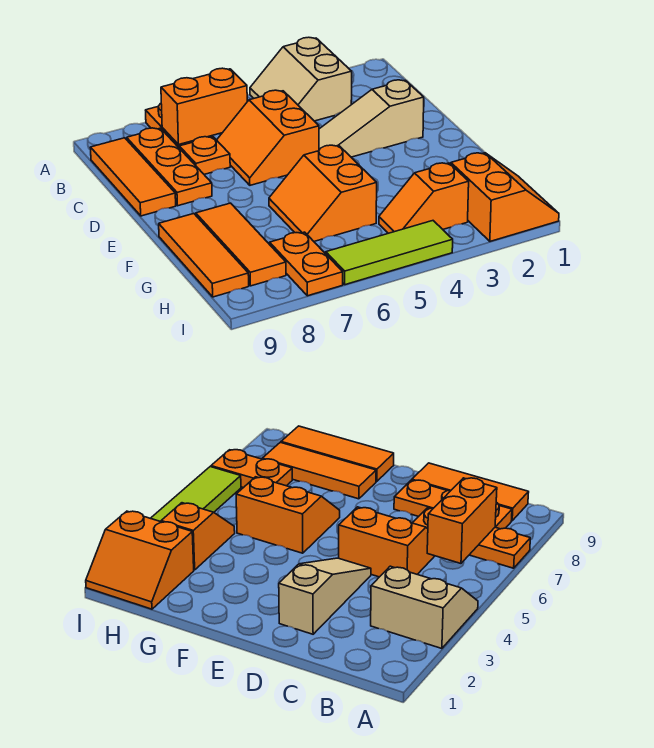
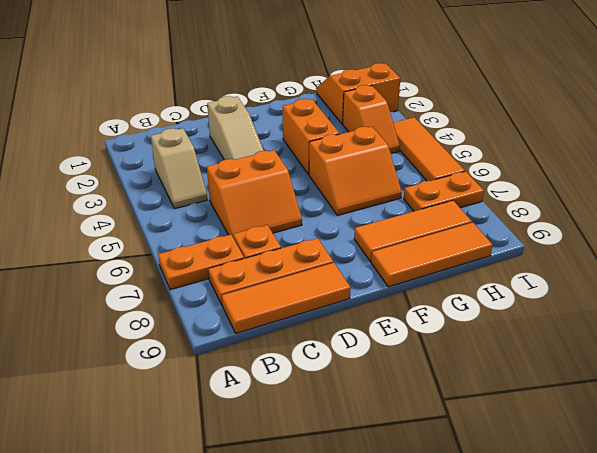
tan slope A3:B4 level 1 top 3 -> tan slope B3:B4 level 1 top 3
orange brick B6:B7 level 2 -> orange brick F3:F4 level 1
lime tile I4:I6 level 1 -> orange tile I4:I6 level 1

